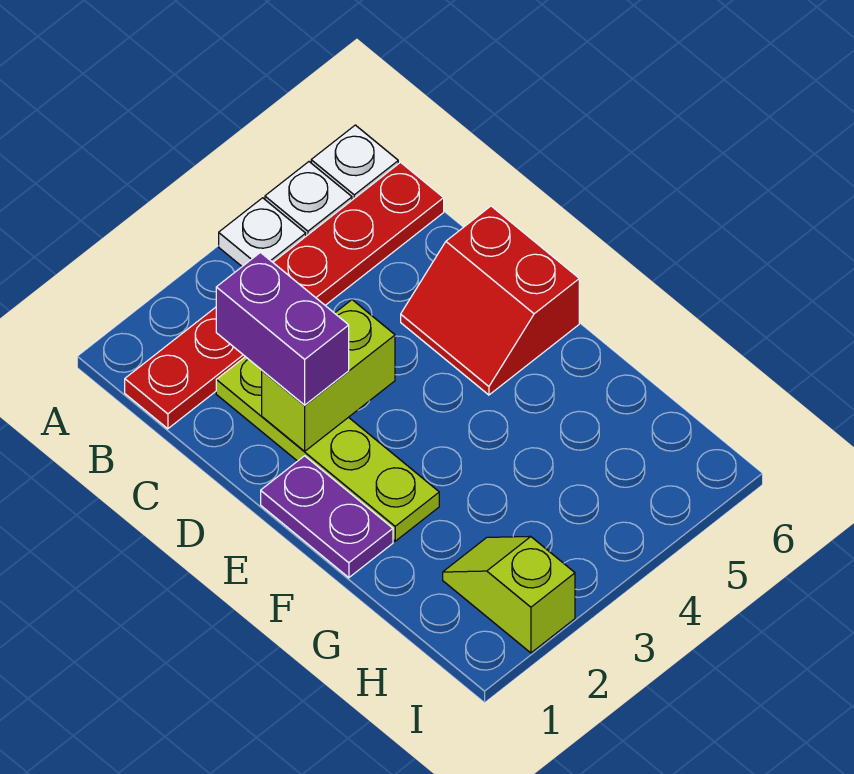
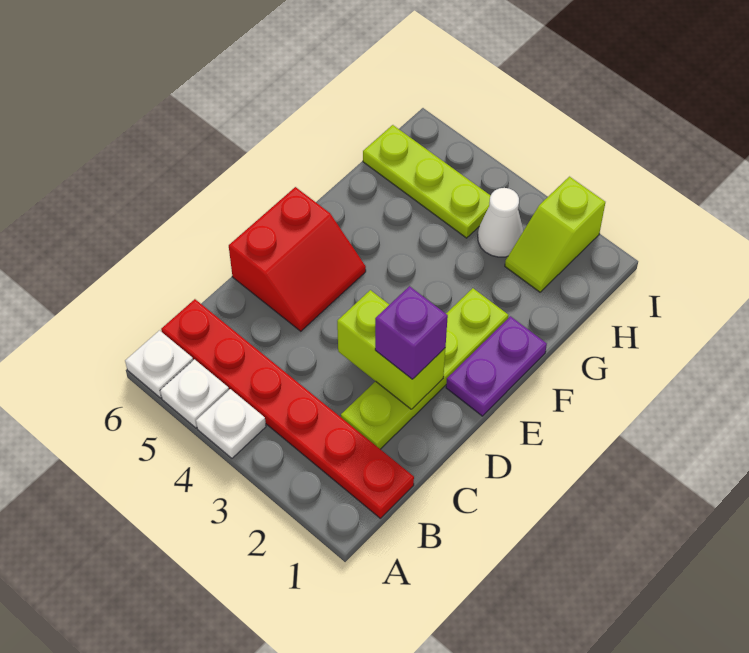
purple brick C2:D2 level 3 -> purple brick D2 level 3
none -> white cone H3 level 1
none -> lime plate H4:H6 level 1

